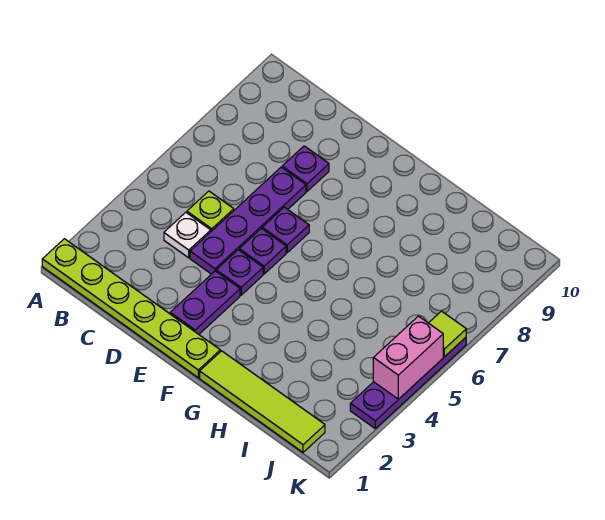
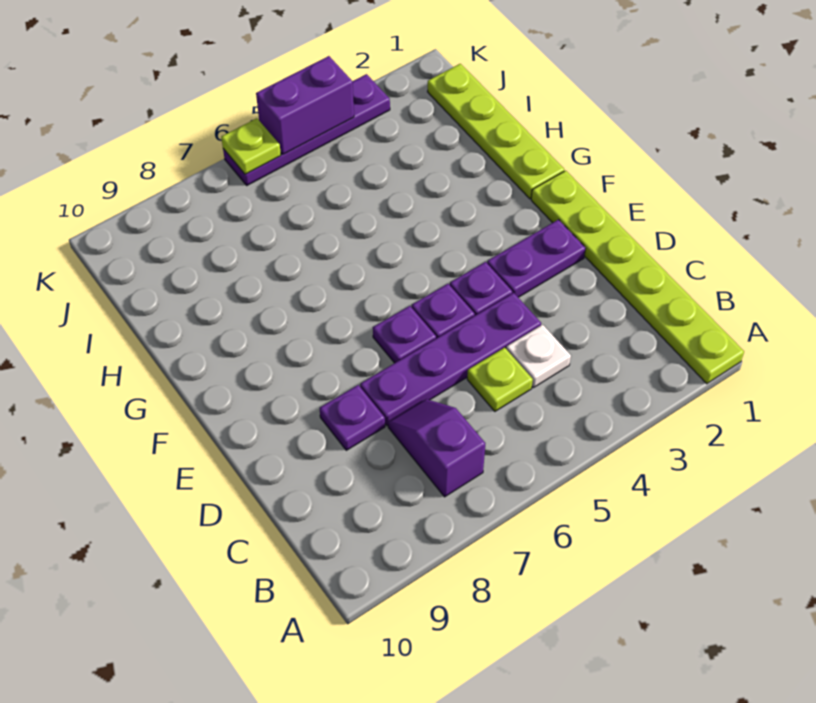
none -> purple slope B7:C7 level 1 top B
lime tile G1:J1 level 1 -> lime plate G1:J1 level 1
pink brick K4:K5 level 2 -> purple brick K4:K5 level 2
lime tile K6 level 2 -> lime plate K6 level 2

